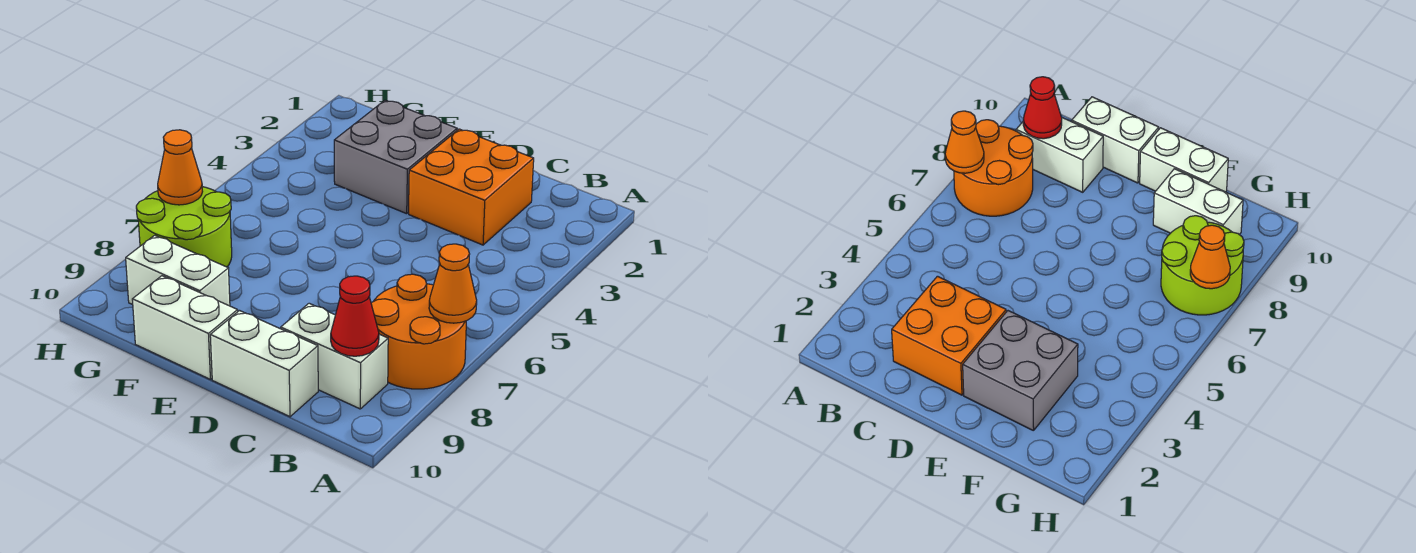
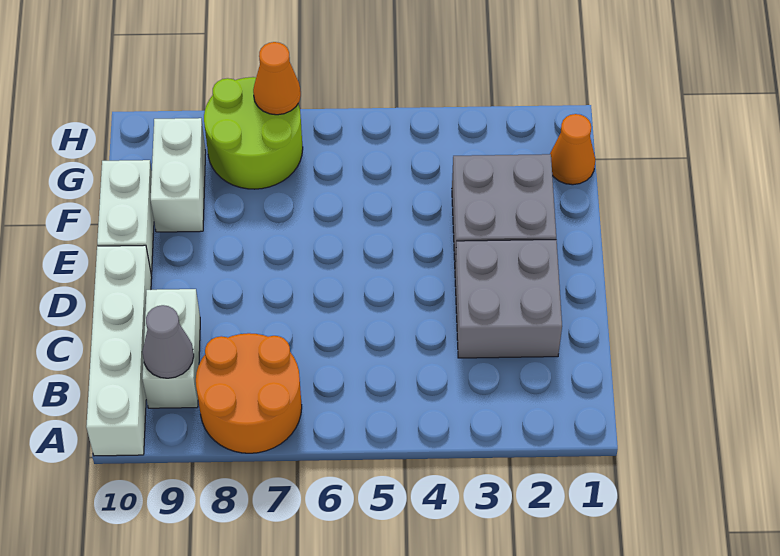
orange cone A7 level 2 -> orange cone G1 level 1
red cone B9 level 2 -> grey cone B9 level 2
orange brick C2:D3 level 1 -> grey brick C2:D3 level 1
white brick C10:D10 level 1 -> white brick A10:D10 level 1

